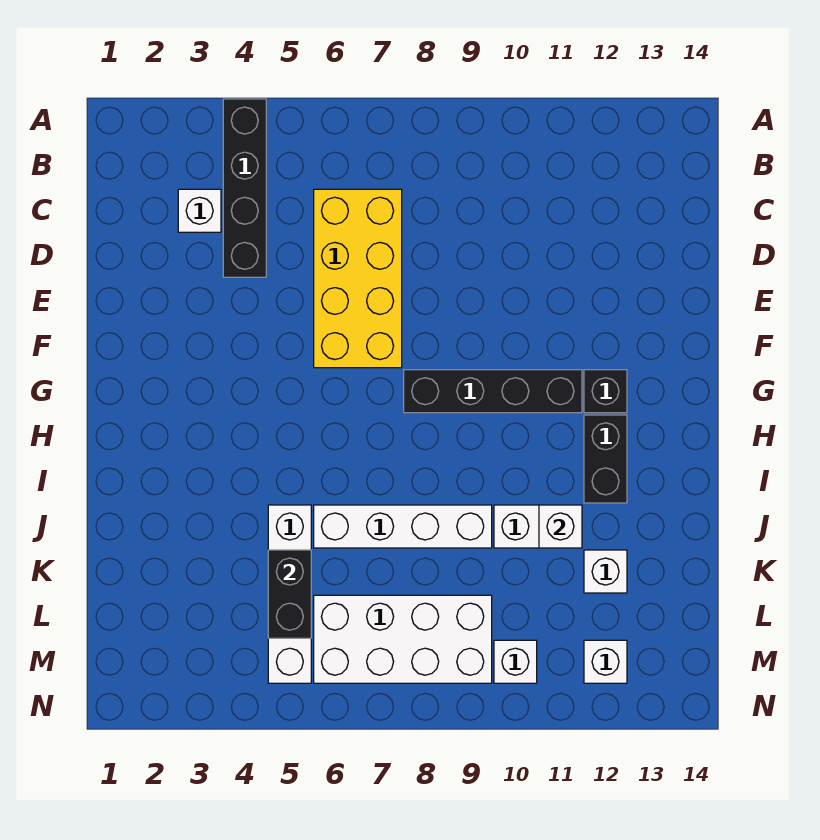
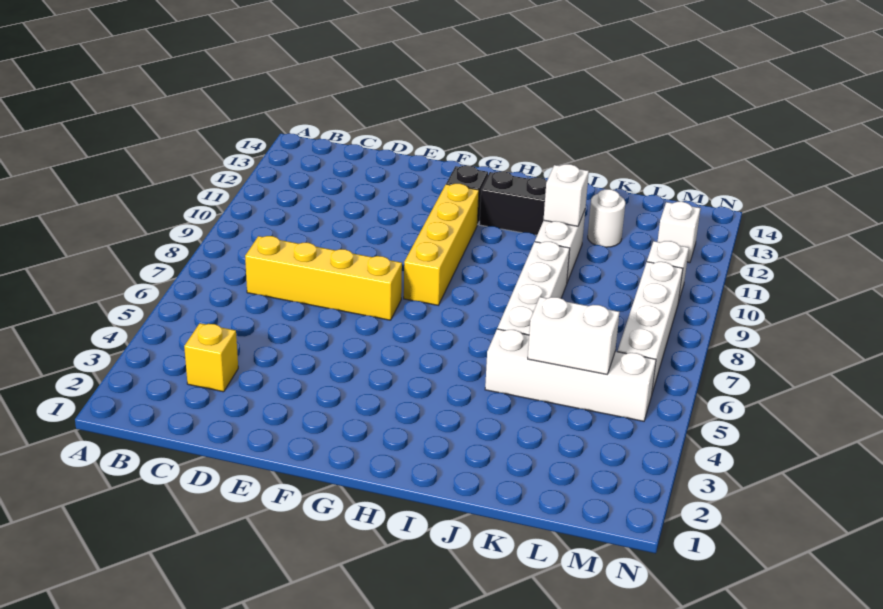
black brick A4:D4 level 1 -> none
white brick C3 level 1 -> yellow brick C3 level 1
yellow brick C6:F7 level 1 -> yellow brick C7:F7 level 1
black brick G8:G11 level 1 -> yellow brick G8:G11 level 1
black brick K5:L5 level 2 -> white brick K5:L5 level 2
white brick K12 level 1 -> white round brick K12 level 1
white brick L6:M9 level 1 -> white brick M6:M9 level 1

